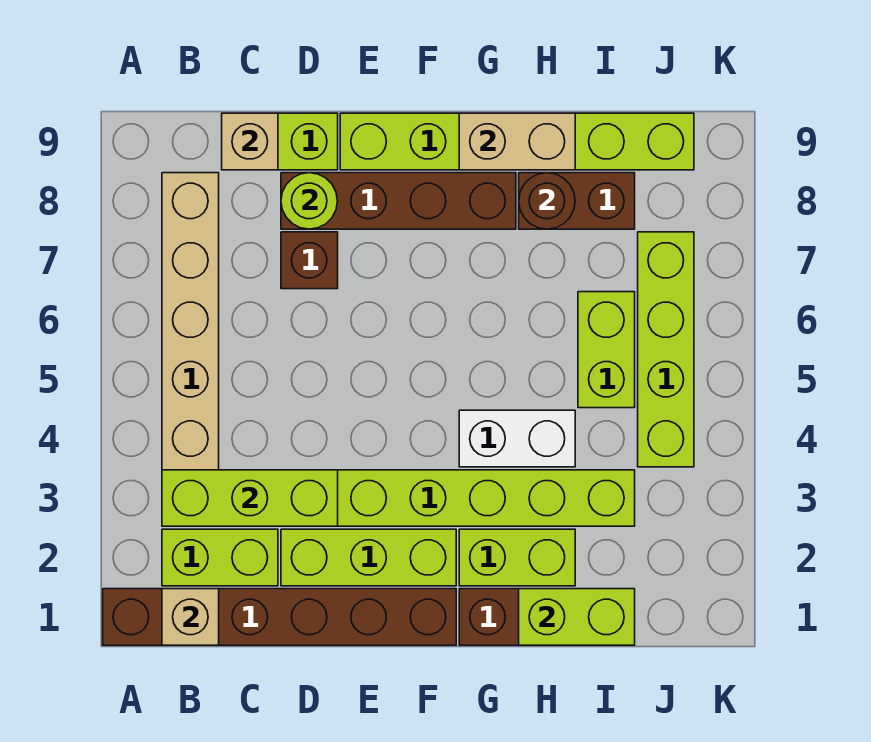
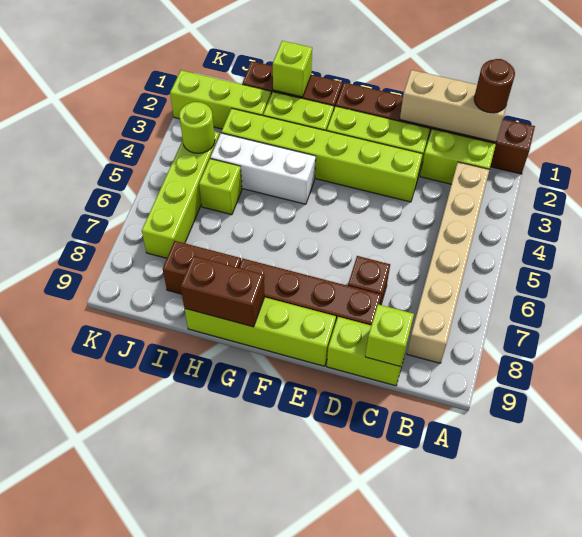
tan brick B1 level 2 -> tan brick B1:D1 level 2
lime brick B3:D3 level 2 -> lime brick I2:K2 level 1
tan brick C9 level 2 -> lime brick C9 level 2
lime round brick D8 level 2 -> lime round brick J4 level 2
lime brick E9:J9 level 1 -> lime brick E9:H9 level 1
white brick G4:H4 level 1 -> white brick G4:I4 level 1
tan brick G9:H9 level 2 -> brown brick G9:H9 level 2
lime brick H1:I1 level 2 -> lime brick H1 level 2
brown round brick H8 level 2 -> brown round brick B1 level 3
lime brick I5:I6 level 1 -> lime brick I5 level 1

